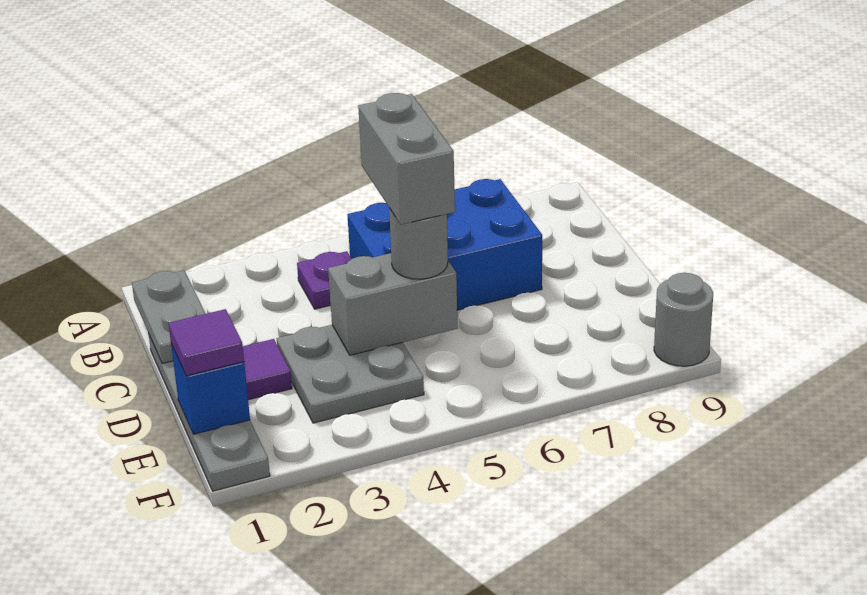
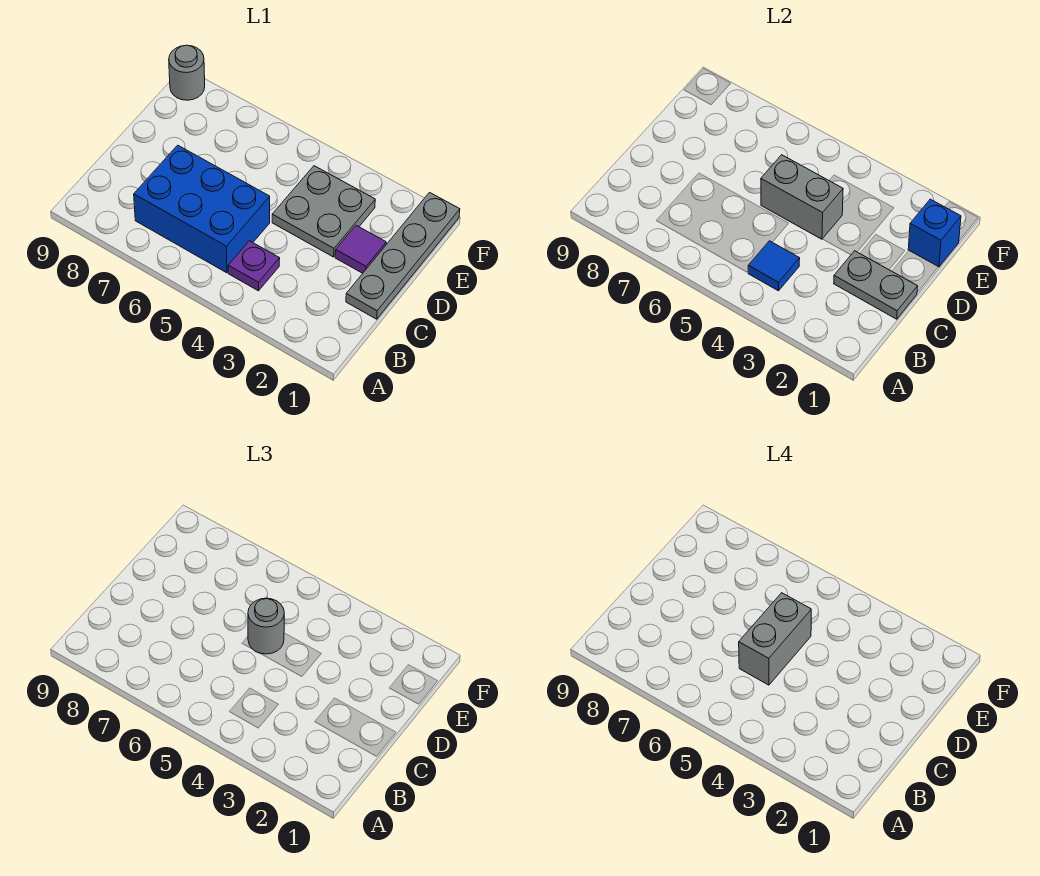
grey plate B1:C1 level 2 -> grey plate C1:C2 level 2
none -> blue tile B4 level 2
purple tile E1 level 3 -> none

